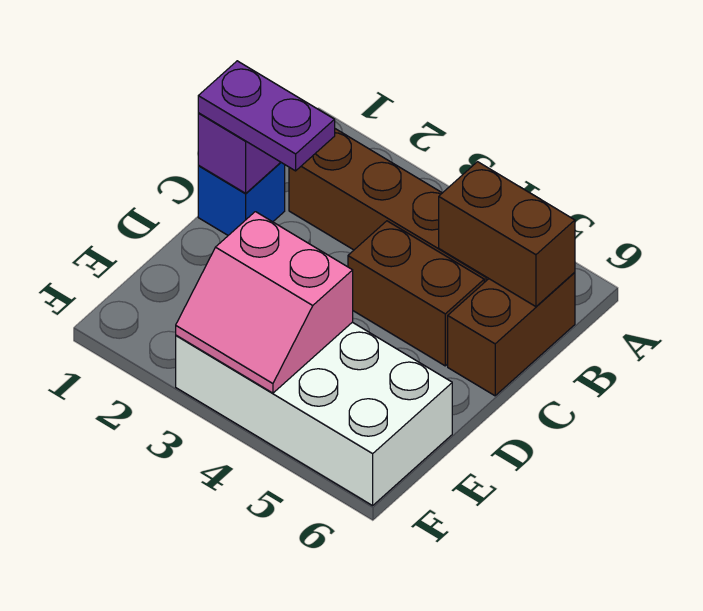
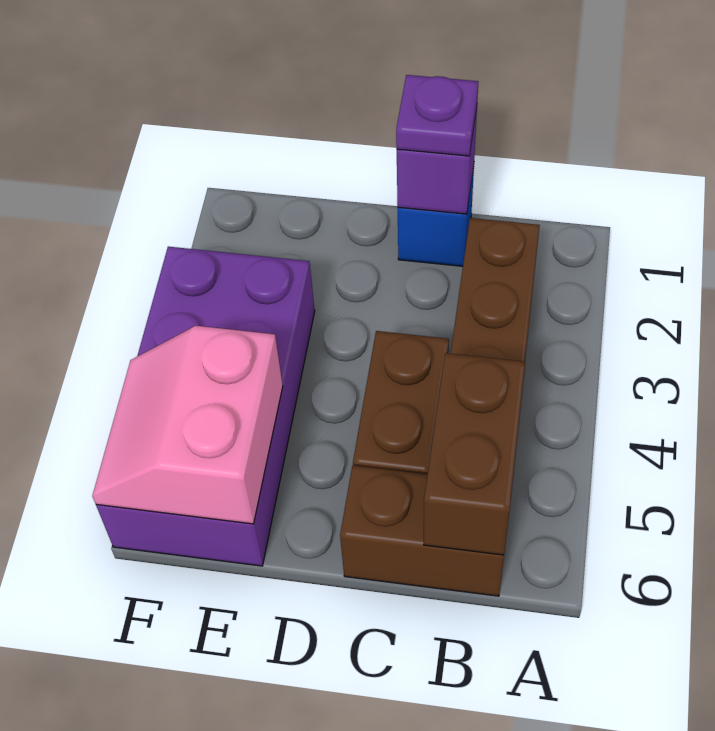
purple plate C1:C2 level 3 -> purple plate C1 level 3
white brick E3:F6 level 1 -> purple brick E3:F6 level 1
pink slope E3:F4 level 2 top E -> pink slope E5:F6 level 2 top E

